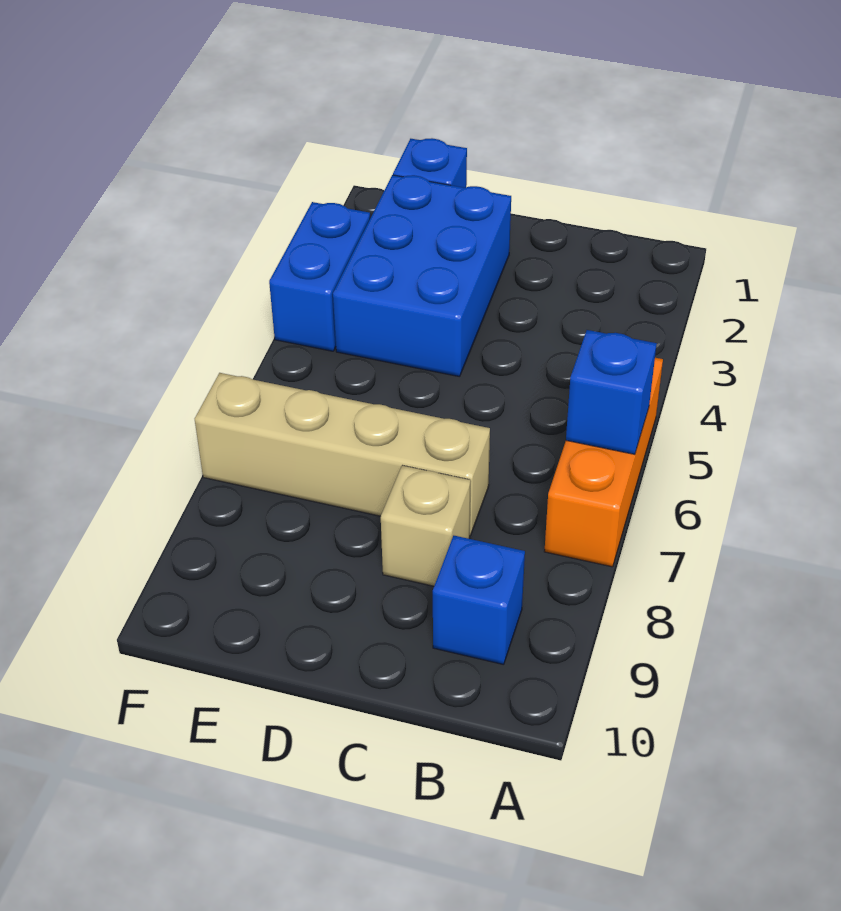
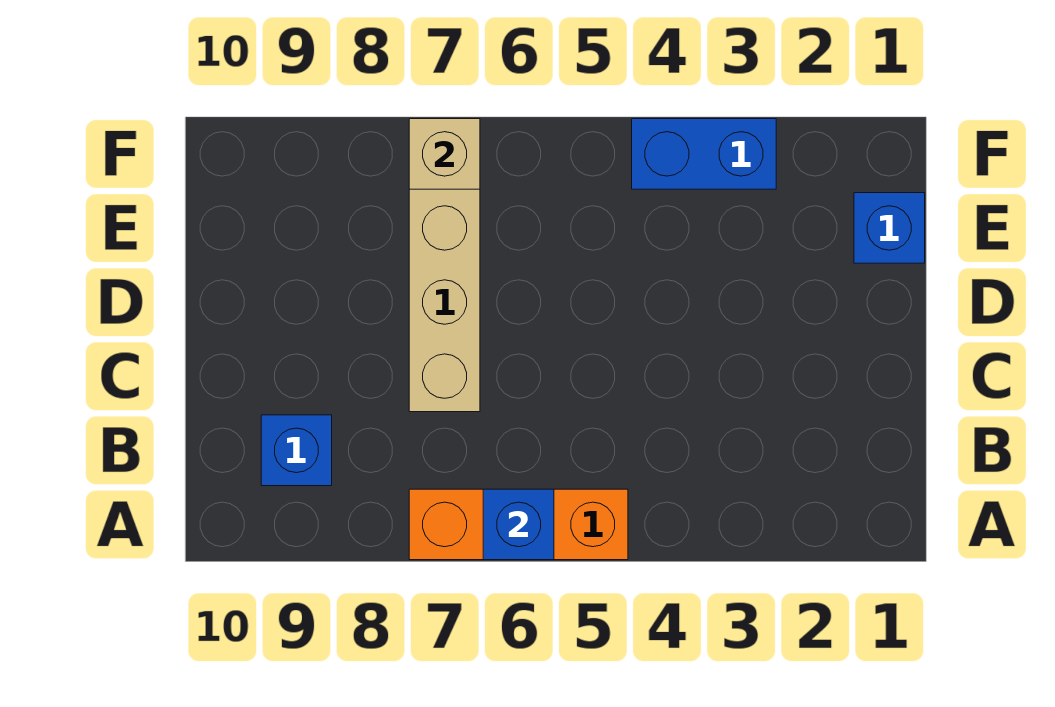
tan brick C8 level 1 -> tan brick F7 level 2
blue brick D2:E4 level 1 -> none

